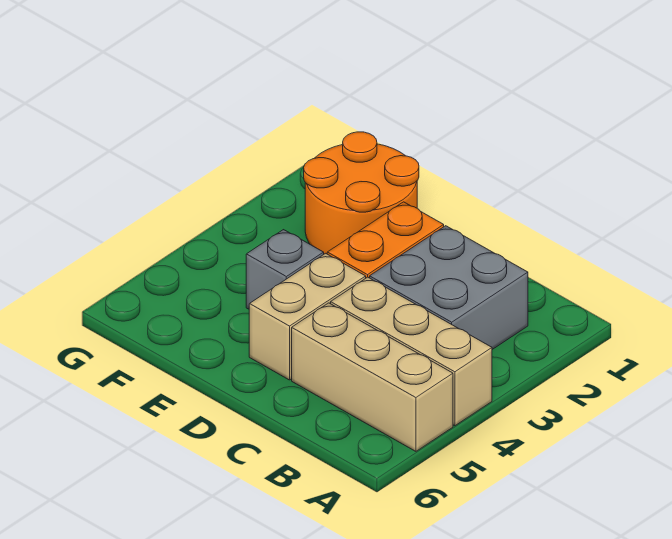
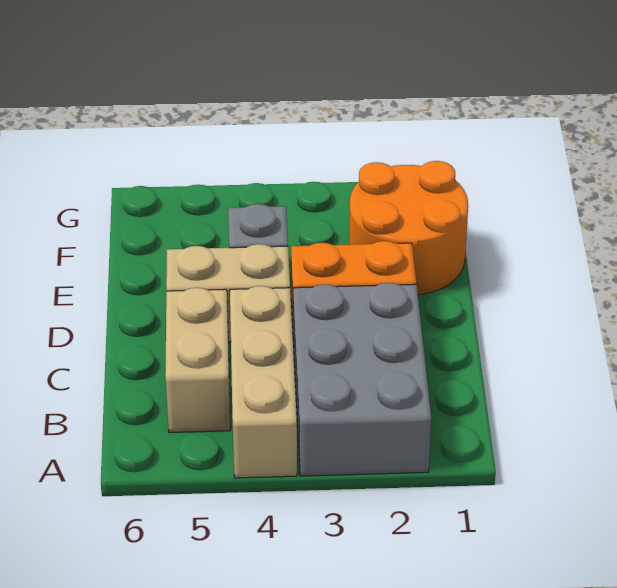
tan brick A5:C5 level 1 -> tan brick B5:C5 level 1
grey brick B2:C3 level 1 -> grey brick A2:C3 level 1

